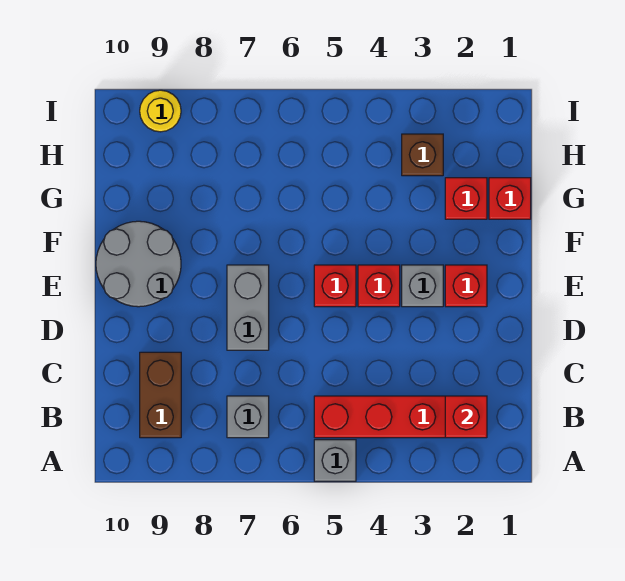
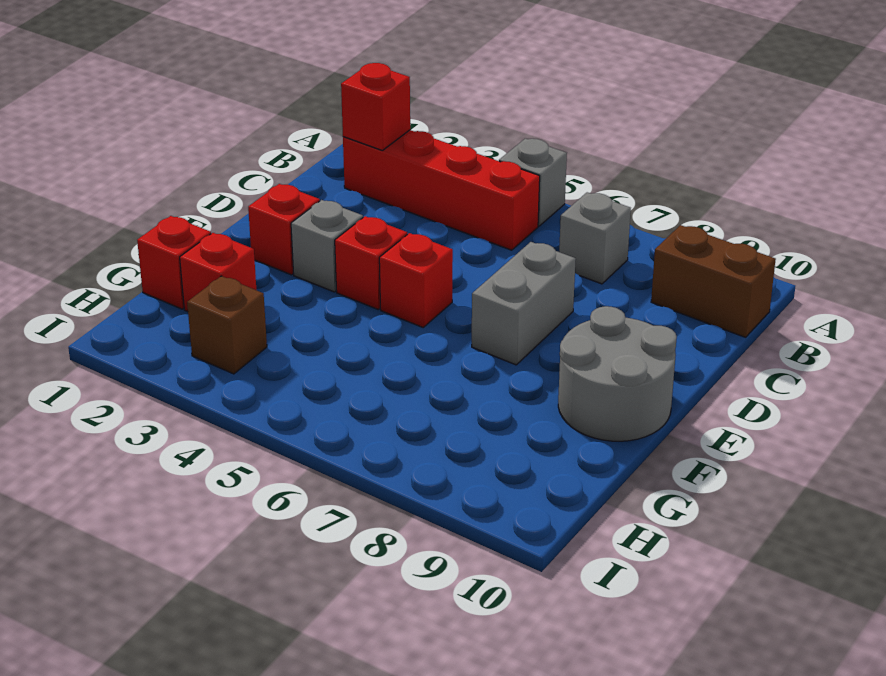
brown brick B9:C9 level 1 -> brown brick B9:B10 level 1
yellow round brick I9 level 1 -> none

